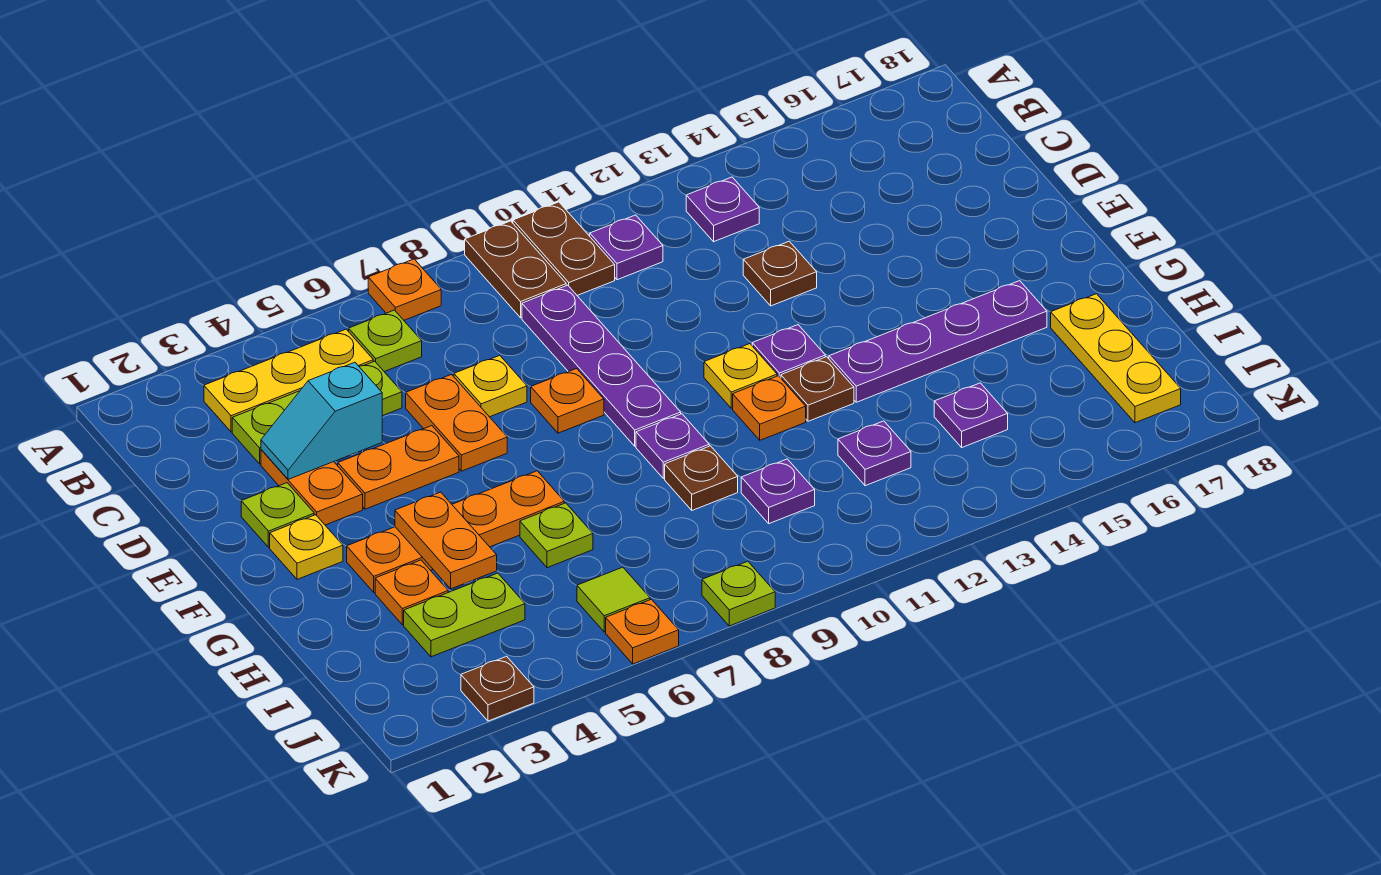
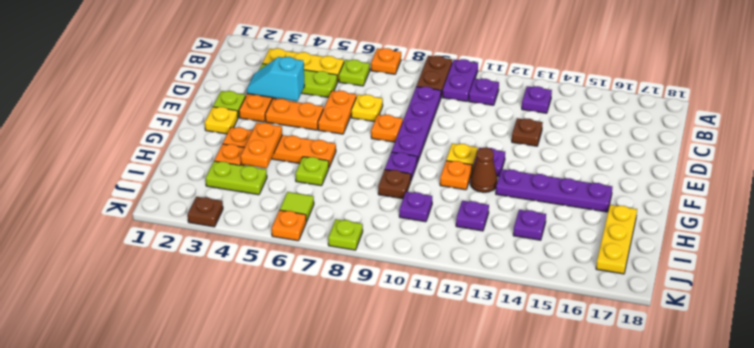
brown plate A10:B10 level 1 -> purple plate A10:B10 level 1
brown plate G12 level 1 -> brown cone G12 level 1

